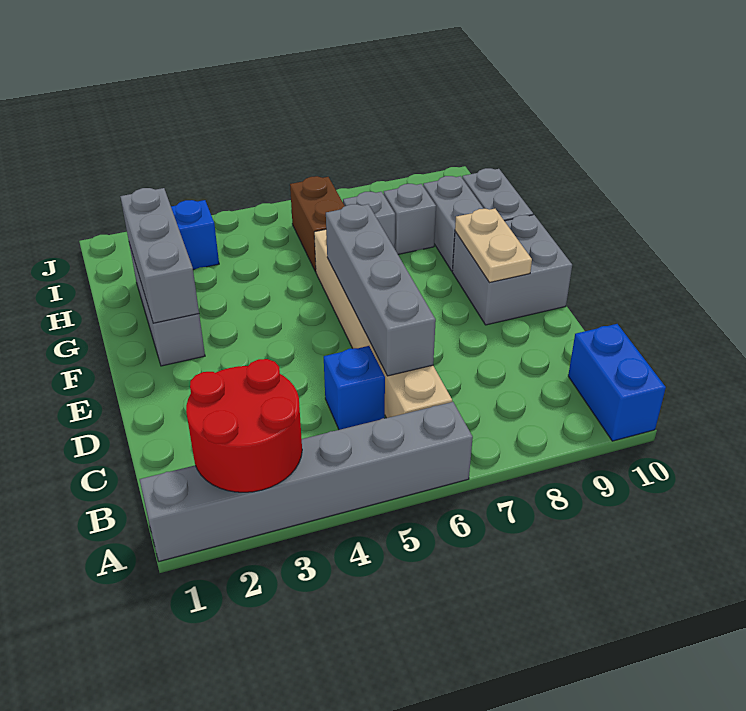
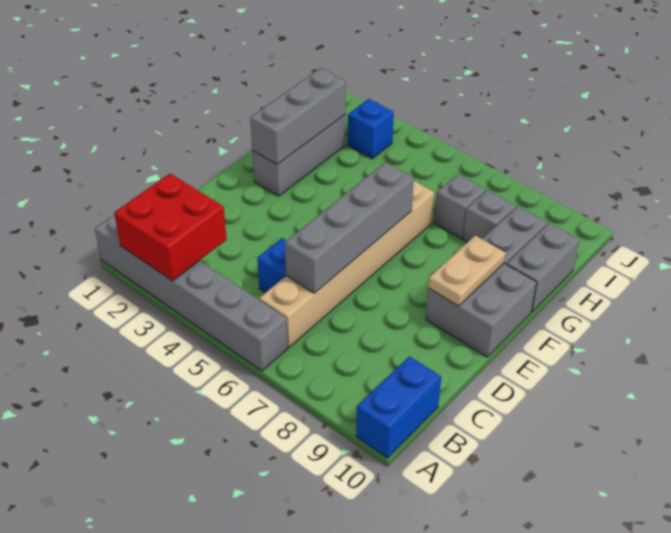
red round brick A2:B3 level 2 -> red brick A2:B3 level 2
brown brick H6:I6 level 1 -> none

